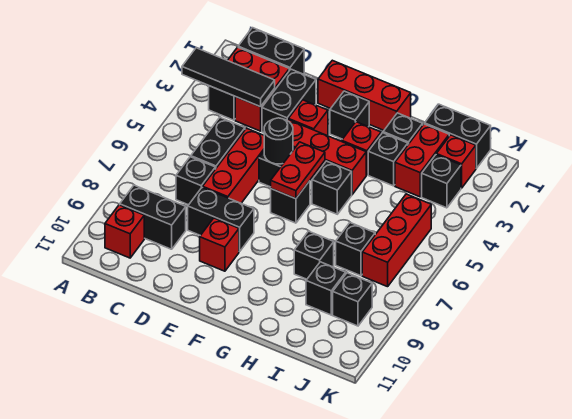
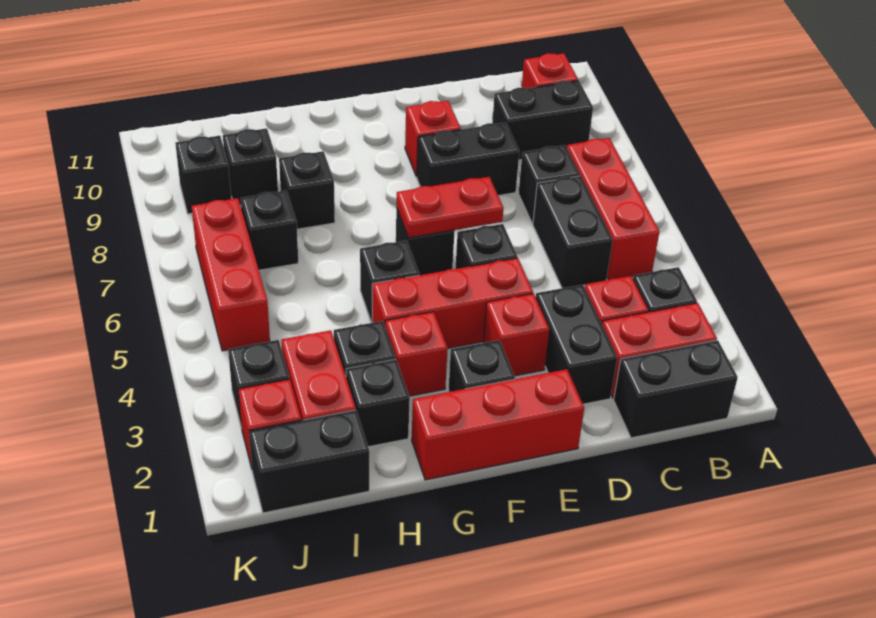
black tile A3:C3 level 2 -> none
red brick D5:D7 level 1 -> red brick B5:B7 level 1
black round brick E5 level 2 -> none
red plate F5:F6 level 2 -> red plate E6:F6 level 2

